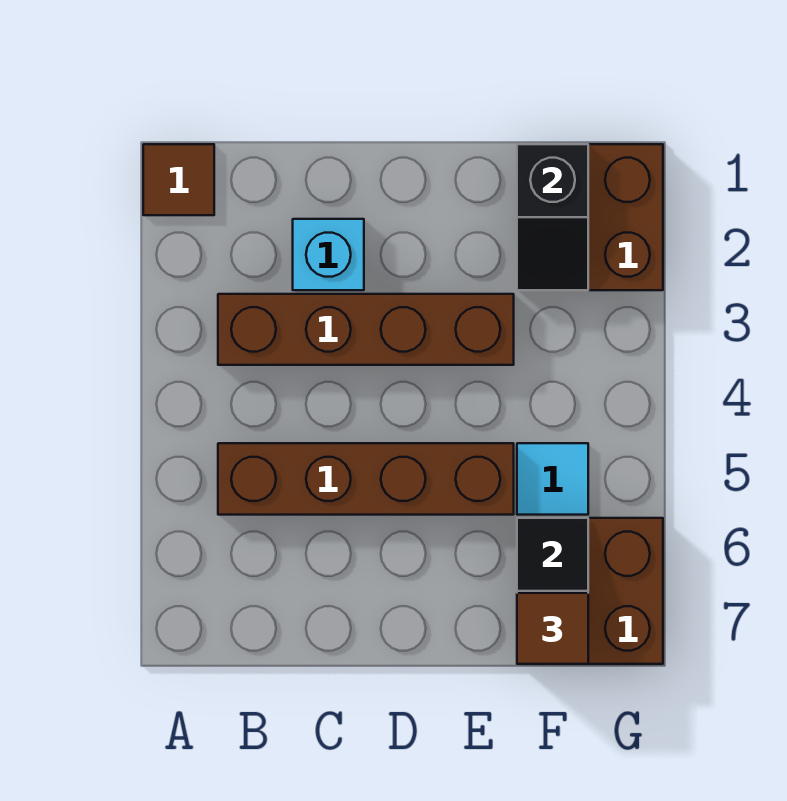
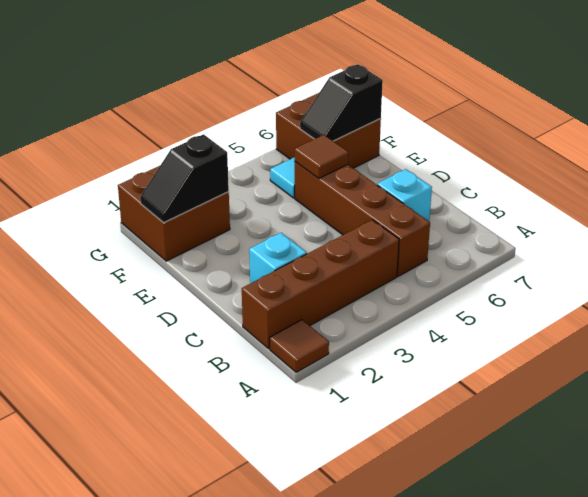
brown brick B3:E3 level 1 -> brown brick B1:B4 level 1
none -> cyan brick C6 level 1
black slope F1:F2 level 2 top 1 -> black slope F1:F2 level 2 top 2
brown tile F7 level 3 -> brown tile E5 level 2

